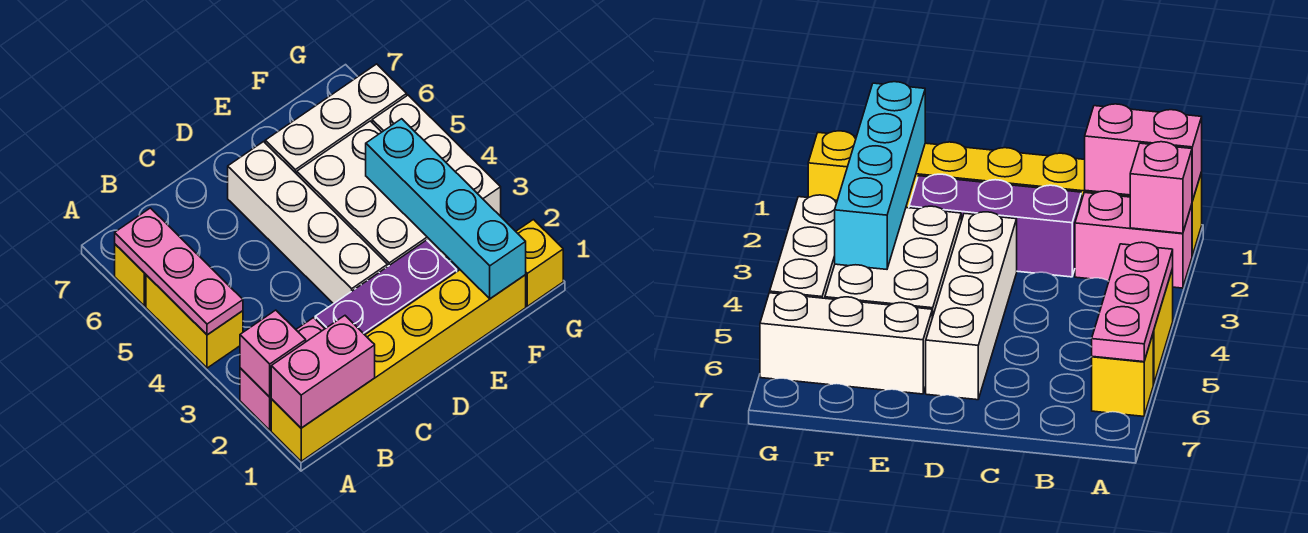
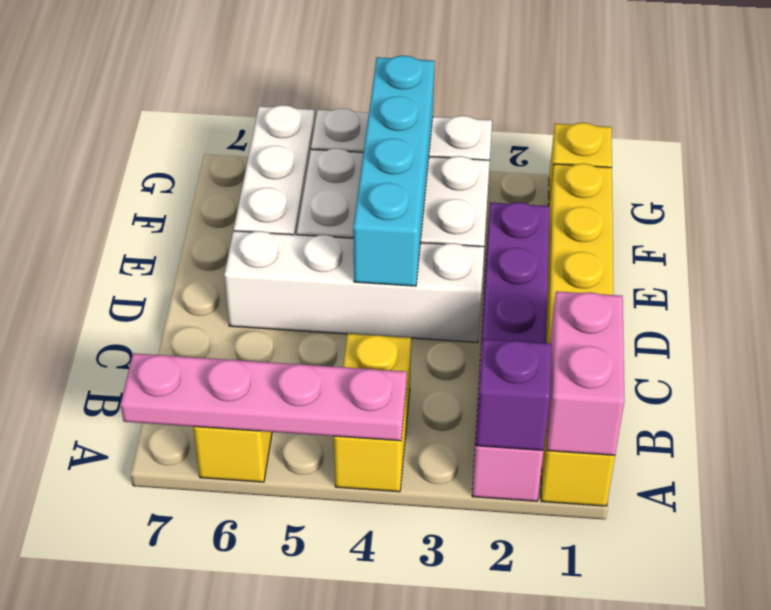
pink brick A2 level 2 -> purple brick A2 level 2
yellow brick A4:A5 level 1 -> yellow brick A4:B4 level 1
pink plate A4:A6 level 2 -> pink plate A4:A7 level 2
cyan brick F1:F4 level 2 -> cyan brick D4:G4 level 2

